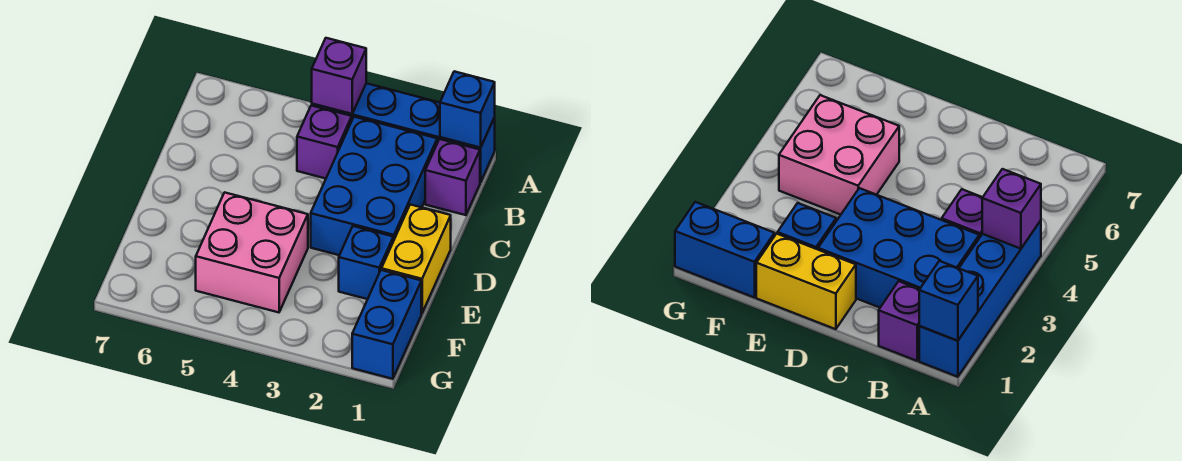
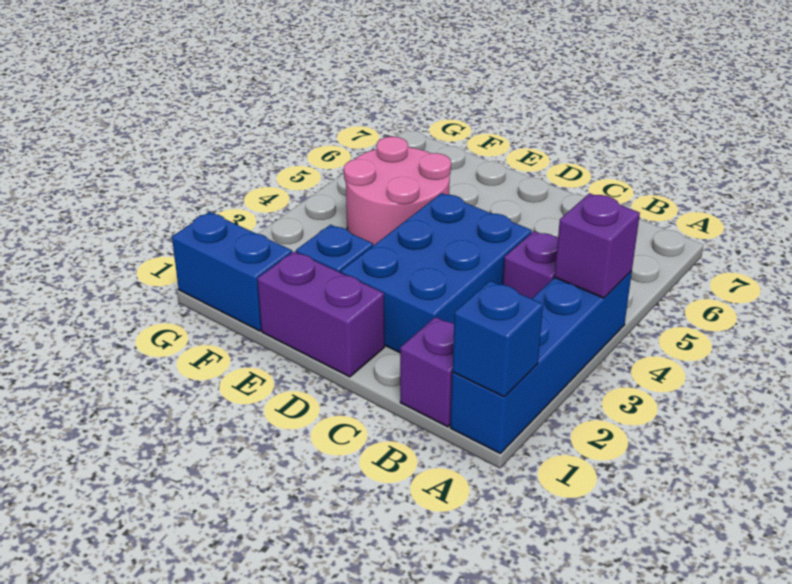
blue brick B2:D3 level 1 -> blue brick C2:D4 level 1
yellow brick D1:E1 level 1 -> purple brick D1:E1 level 1
pink brick E4:F5 level 1 -> pink round brick E4:F5 level 1

